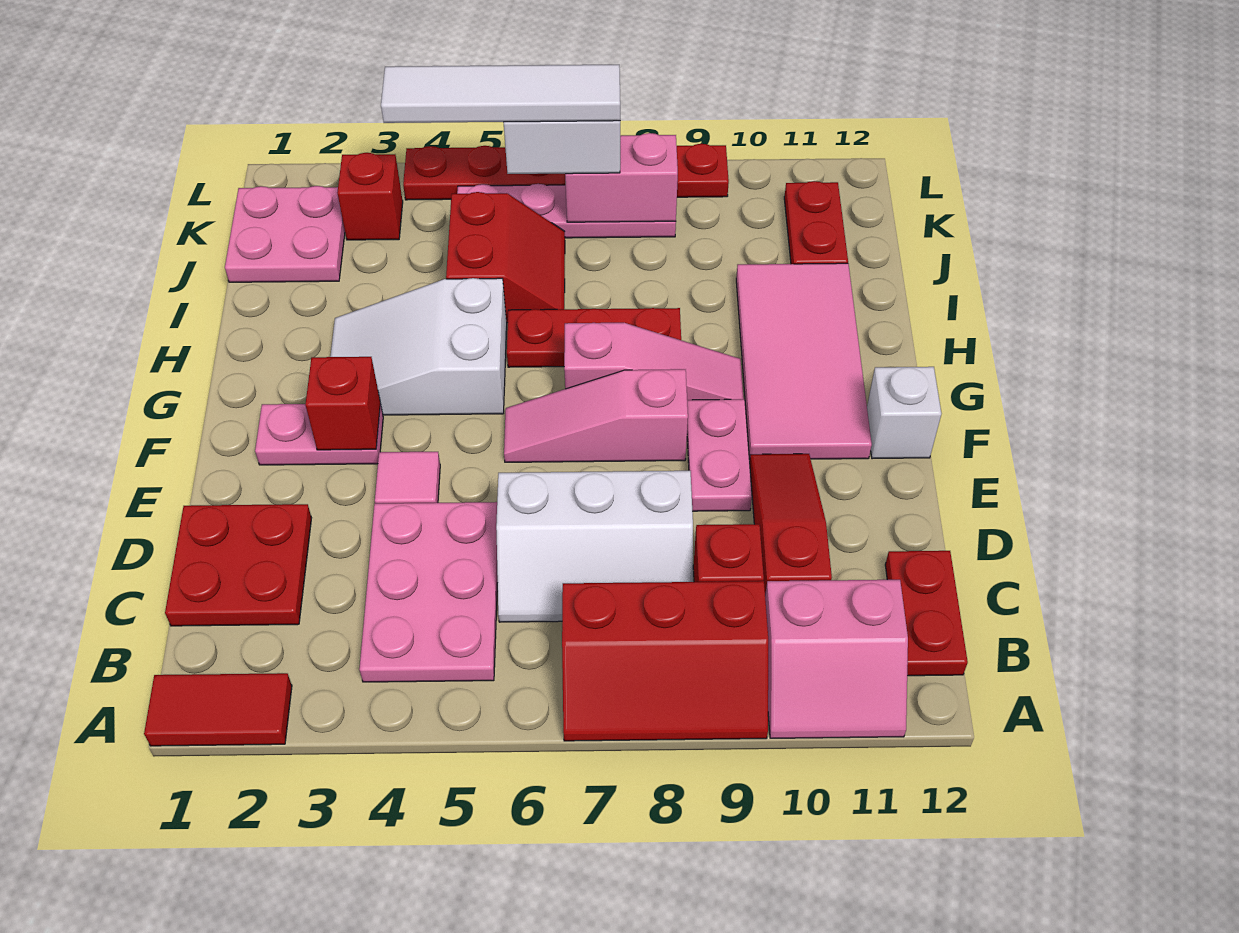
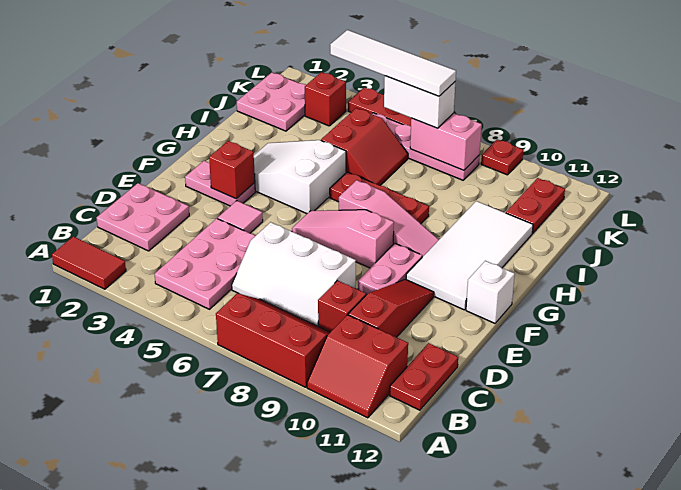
red slope A7:B9 level 1 top B -> red slope A7:B9 level 1 top A
pink slope A10:B11 level 1 top B -> red slope A10:B11 level 1 top B
red plate C1:D2 level 1 -> pink plate C1:D2 level 1
pink tile F10:I11 level 1 -> white tile F10:I11 level 1

